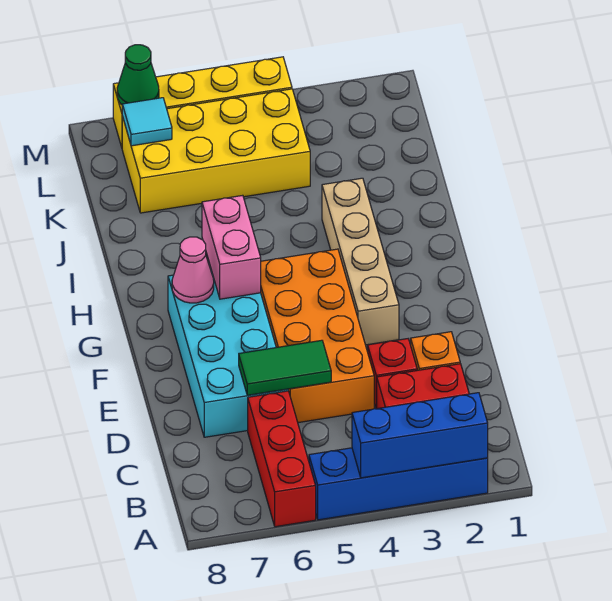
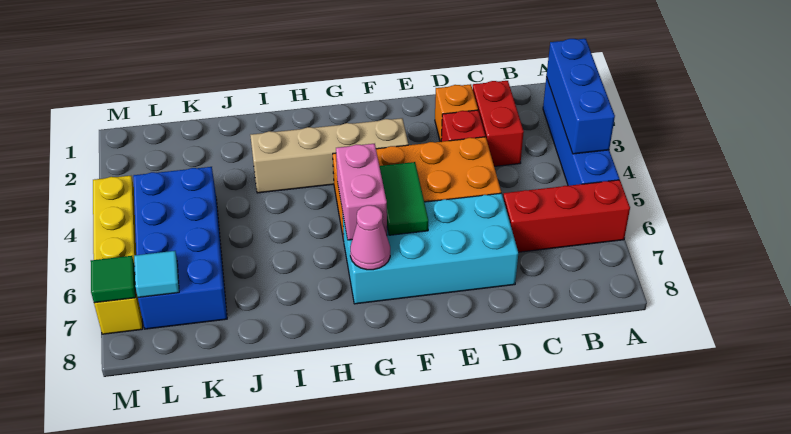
green tile D5:D6 level 2 -> green tile F5:F6 level 2
pink brick G6:H6 level 2 -> pink brick G5:G6 level 2
yellow brick K4:L7 level 1 -> blue brick K4:L7 level 1
green cone M7 level 2 -> green tile M7 level 2

